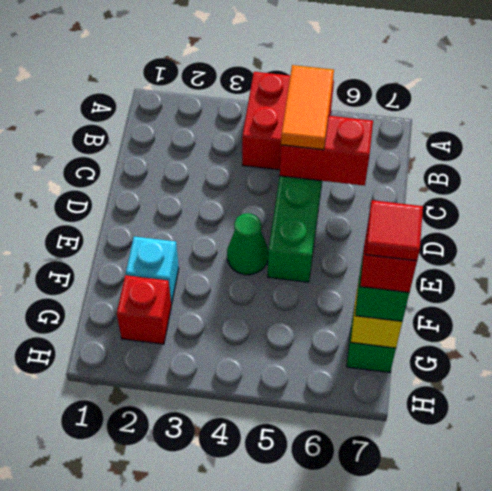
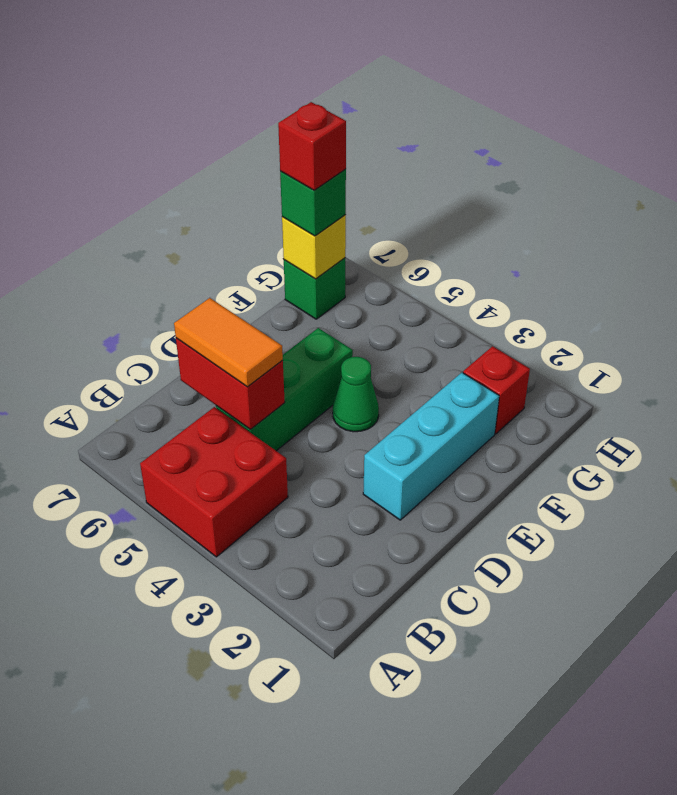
orange tile B5:C5 level 3 -> orange tile C5:C6 level 3
cyan brick F2 level 1 -> cyan brick D2:F2 level 1
red tile G7 level 5 -> none

